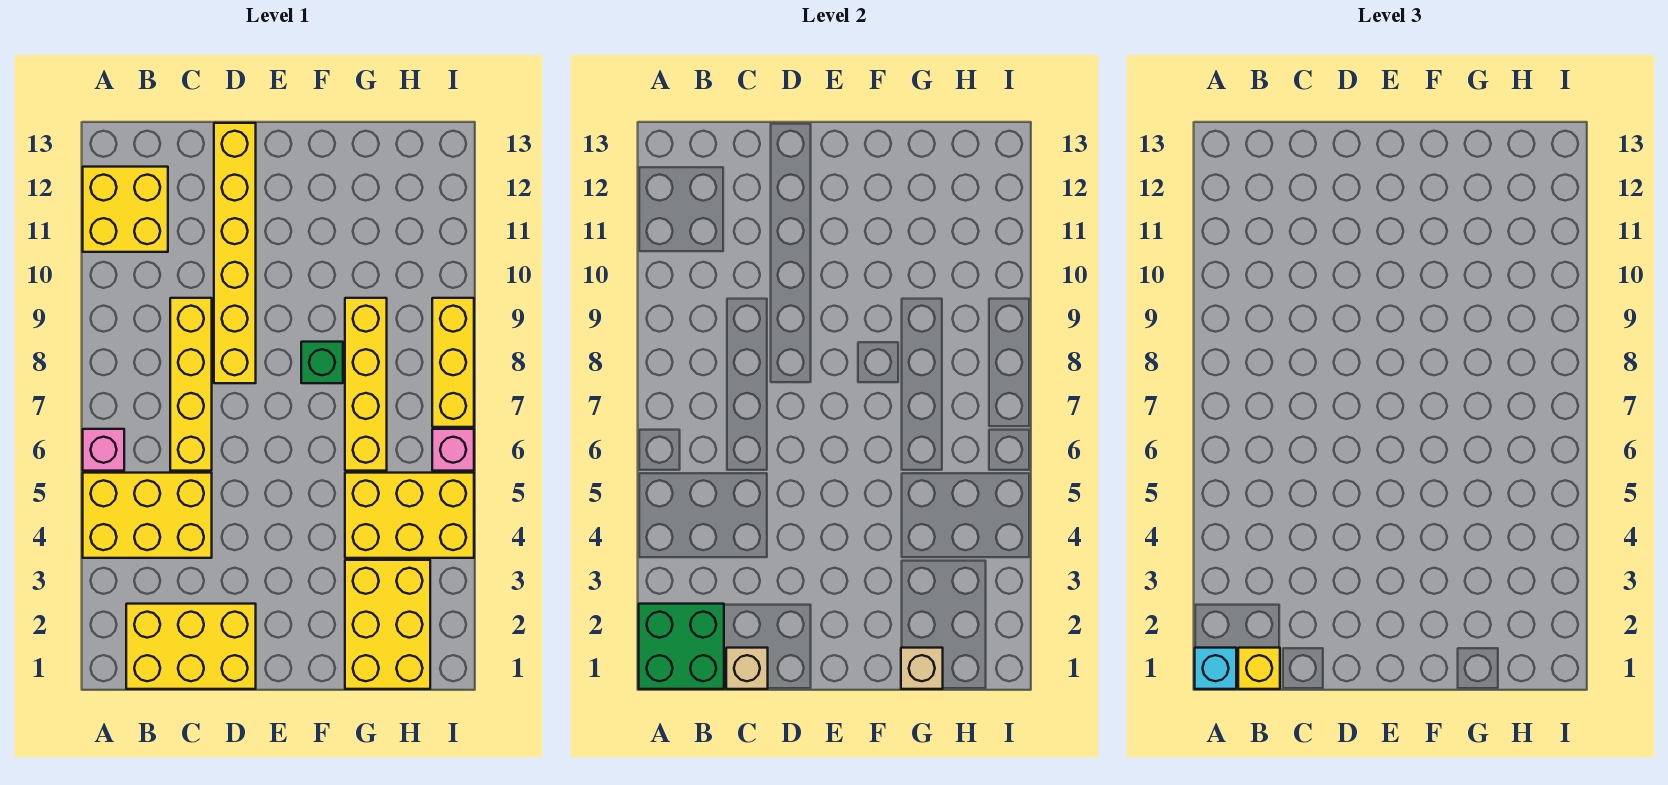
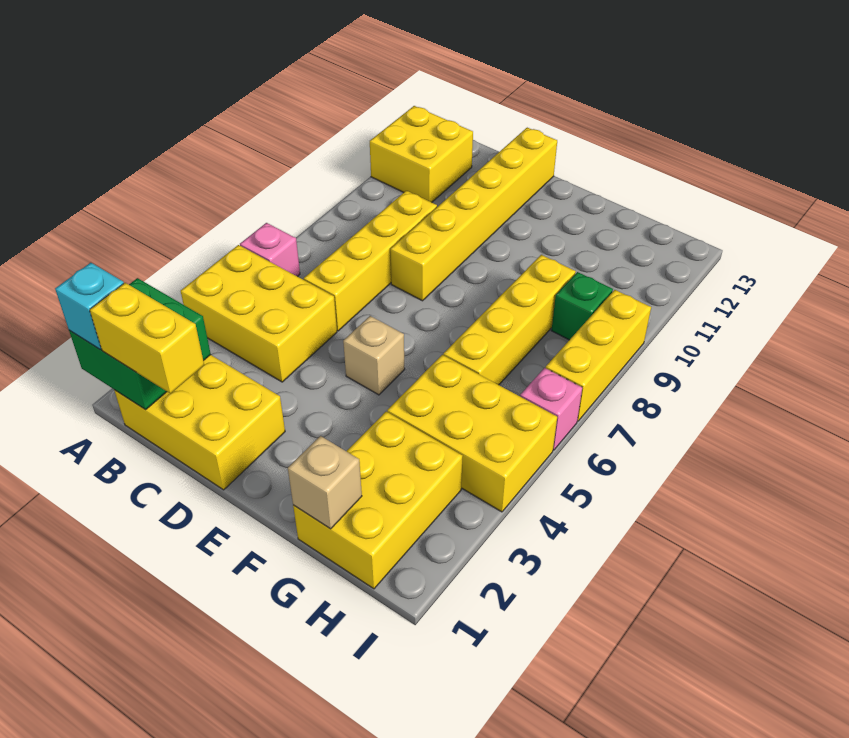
yellow brick B1 level 3 -> yellow brick B1:C1 level 3
tan brick C1 level 2 -> tan brick E5 level 1
green brick F8 level 1 -> green brick H9 level 1

